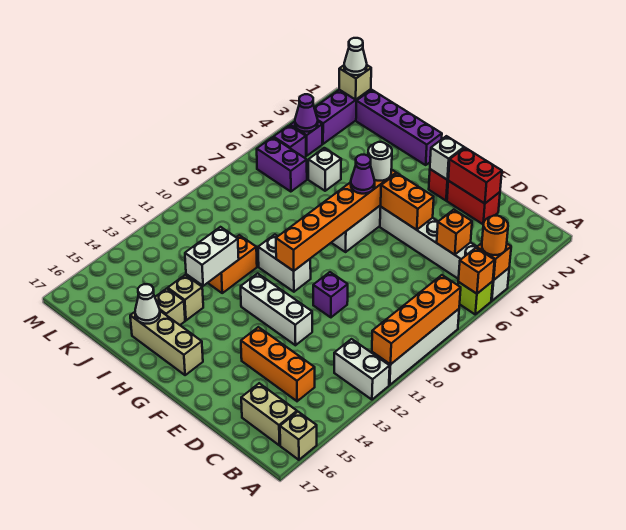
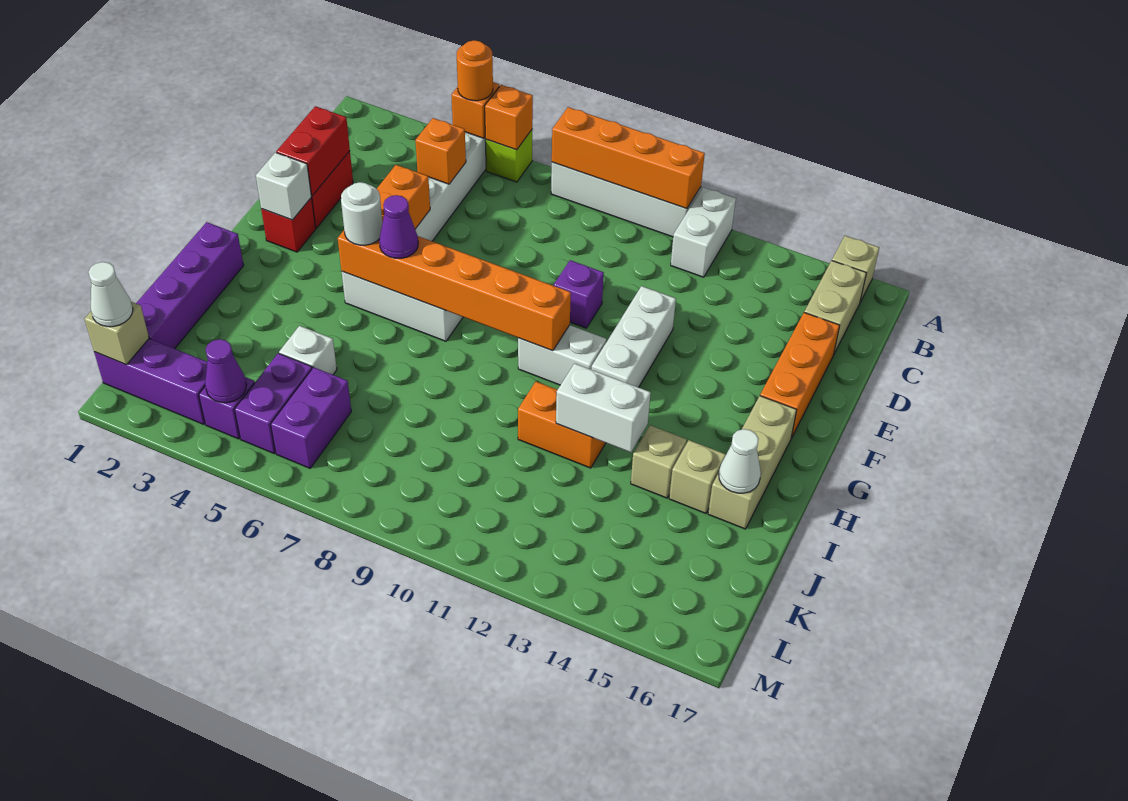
orange brick C14:E14 level 1 -> orange brick D16:F16 level 1
white brick G10:H10 level 1 -> white brick G10:G11 level 1
purple brick L5 level 1 -> purple brick K5:L5 level 1

